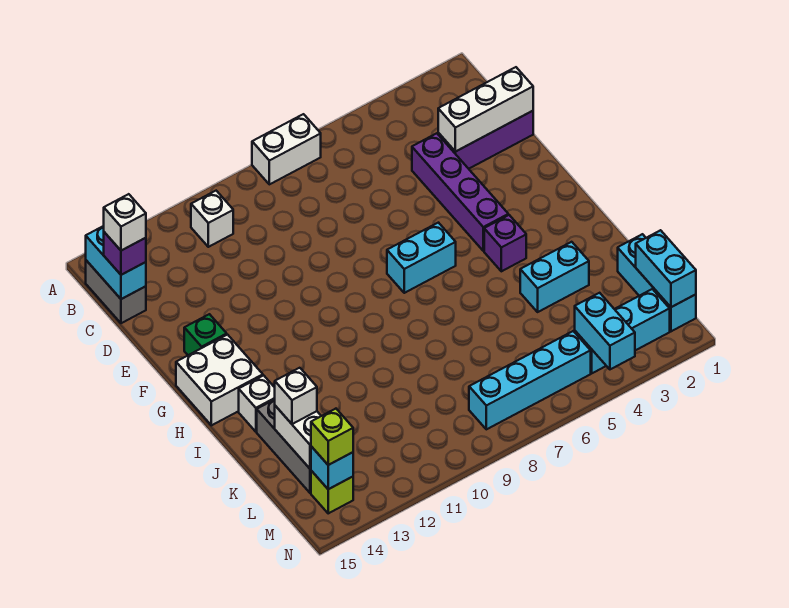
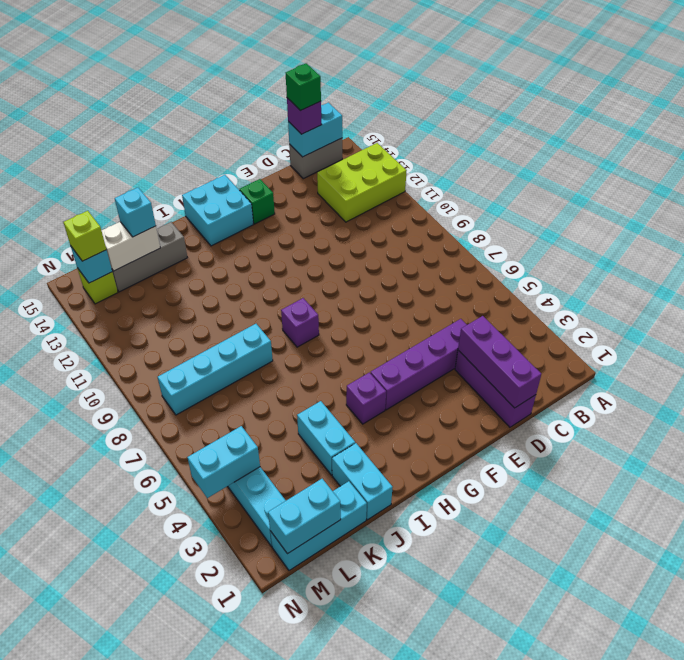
white brick A7:A8 level 1 -> none
none -> lime brick A12:C13 level 1
white brick B11 level 1 -> none
white brick C15 level 4 -> green brick C15 level 4
white brick D1:D3 level 2 -> purple brick D1:D3 level 2
cyan brick G6:G7 level 1 -> cyan brick J1:J2 level 1
white brick G14:H15 level 1 -> cyan brick G14:H15 level 1
none -> purple brick H8 level 1
white brick I14 level 1 -> none
white brick K14 level 3 -> cyan brick K14 level 3
cyan brick M5:M8 level 1 -> cyan brick J8:M8 level 1

